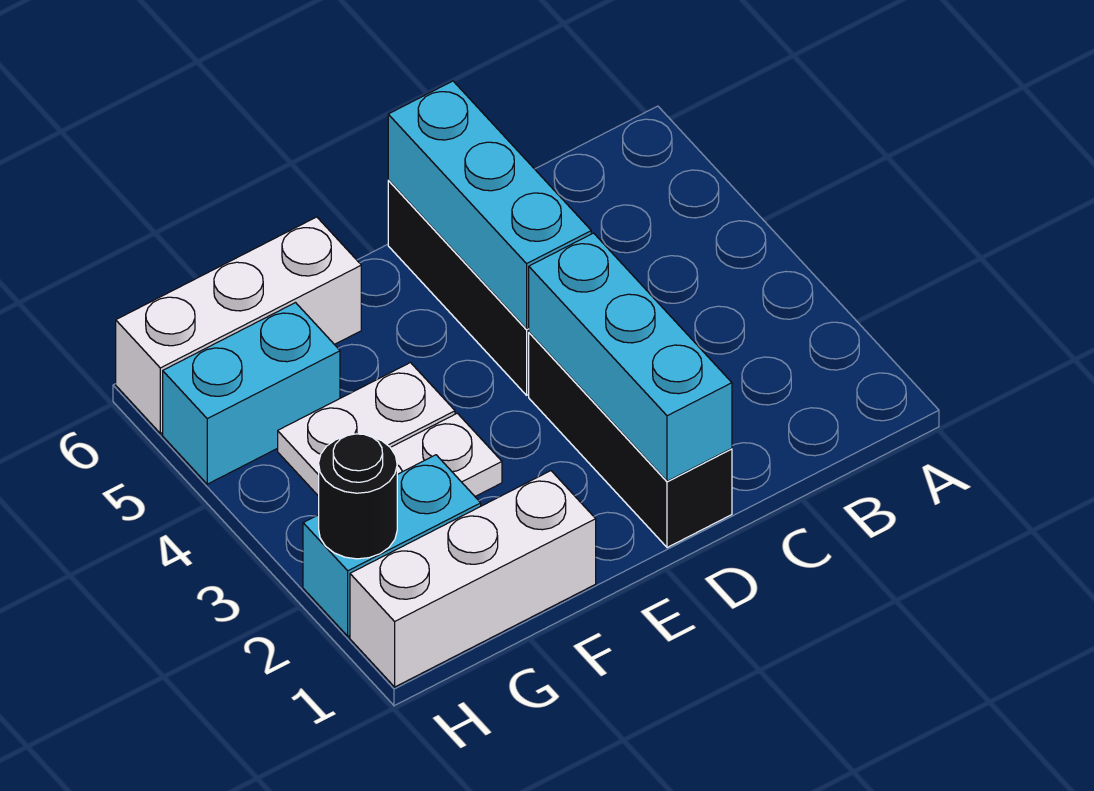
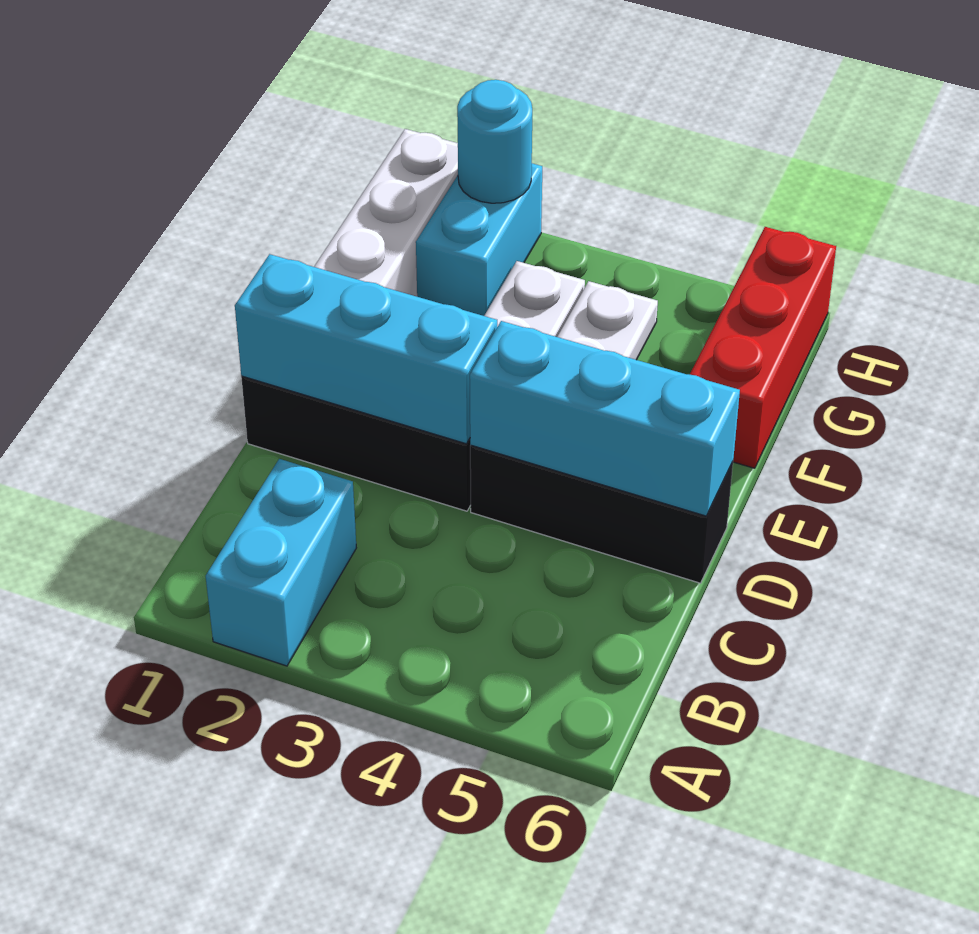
white brick F6:H6 level 1 -> red brick F6:H6 level 1
cyan brick G5:H5 level 1 -> cyan brick A2:B2 level 1
black round brick H2 level 2 -> cyan round brick H2 level 2

